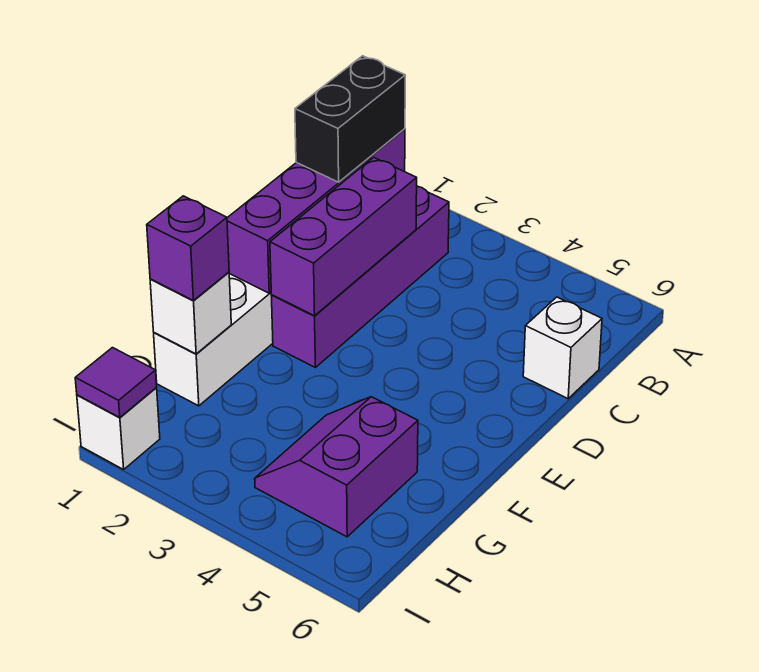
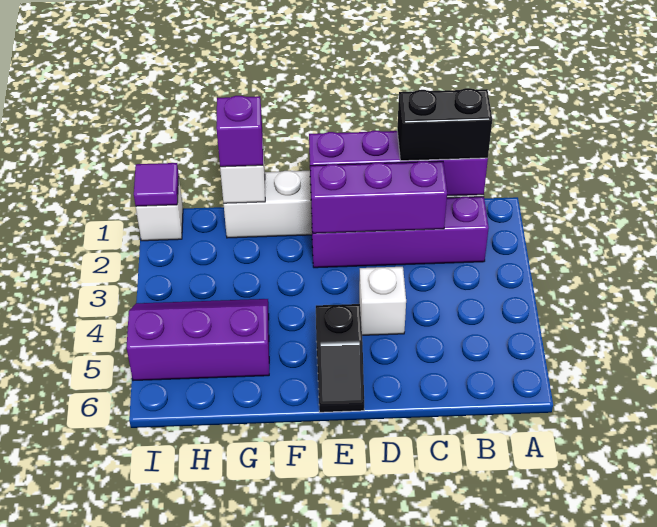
white brick C6 level 1 -> white brick D4 level 1
none -> black slope E5:E6 level 1 top 5
purple slope G4:H5 level 1 top 5 -> purple slope G4:I5 level 1 top 5

